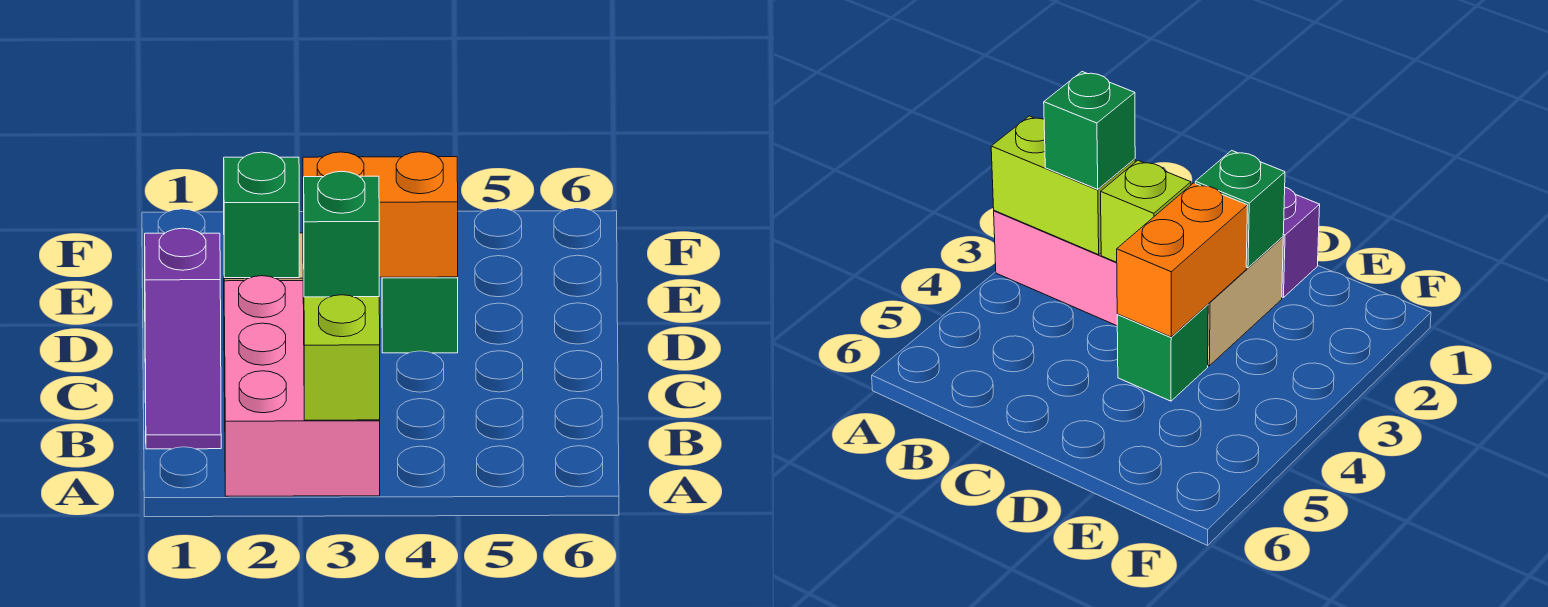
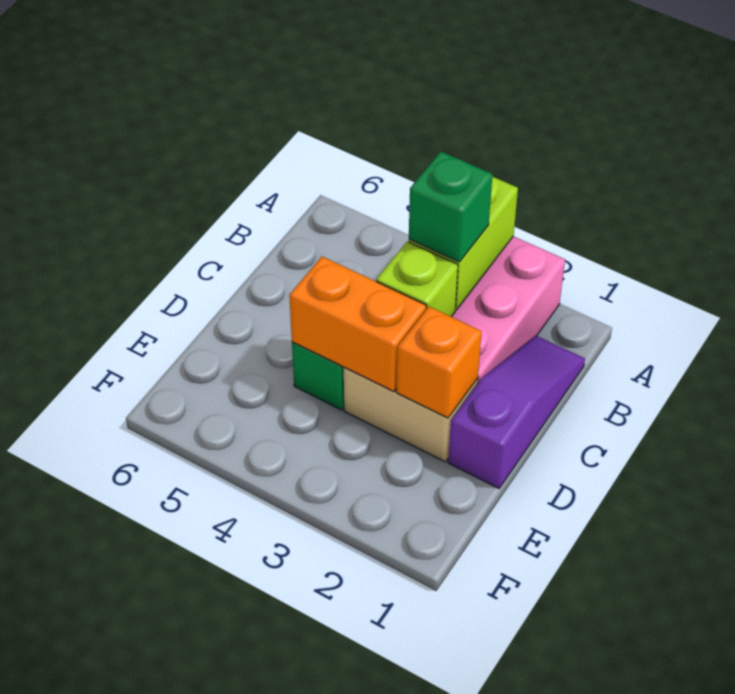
green brick D2 level 2 -> orange brick D2 level 2

